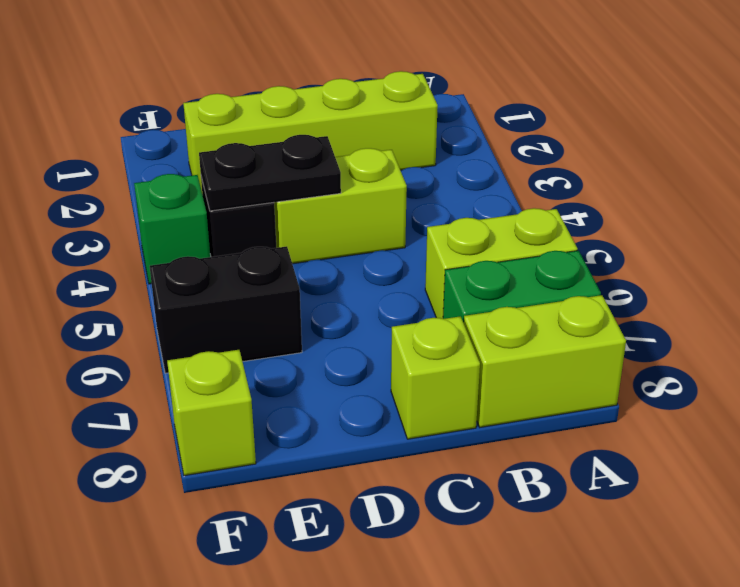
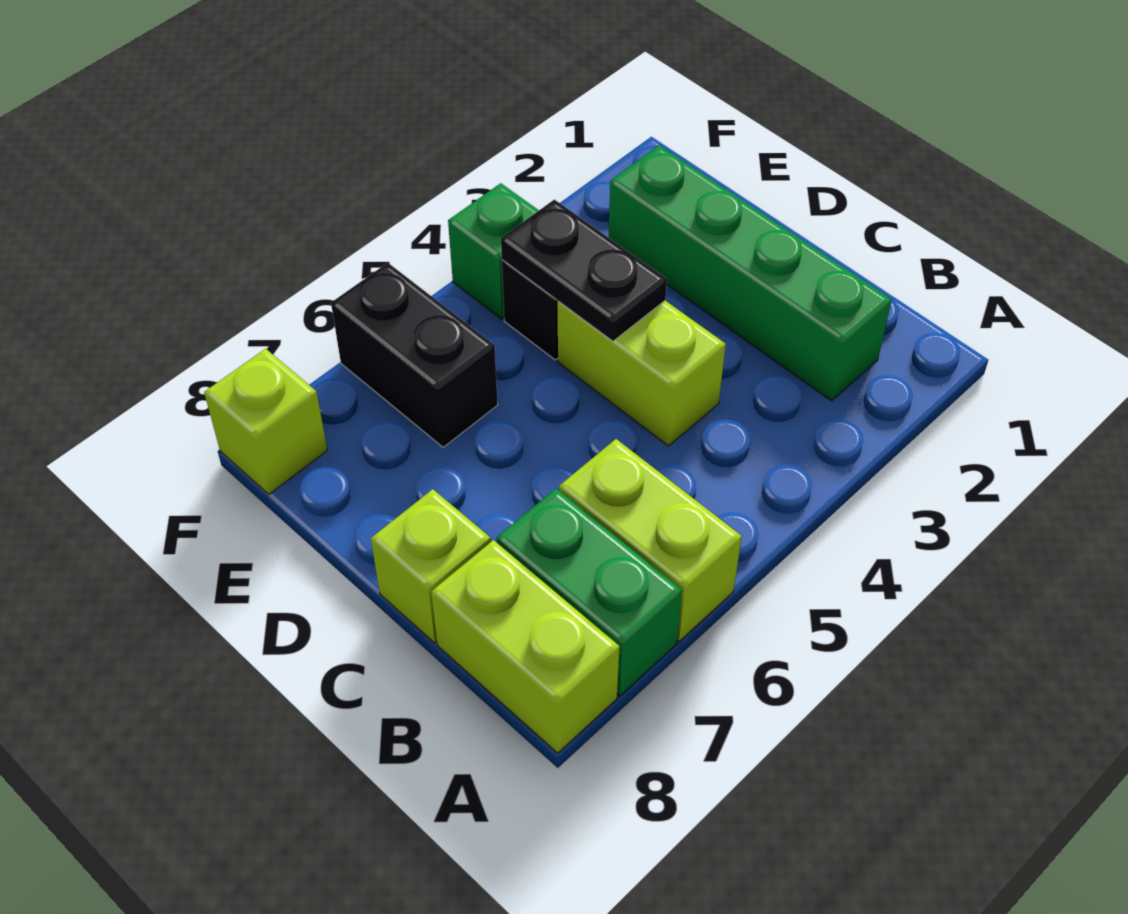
lime brick B2:E2 level 1 -> green brick B2:E2 level 1

